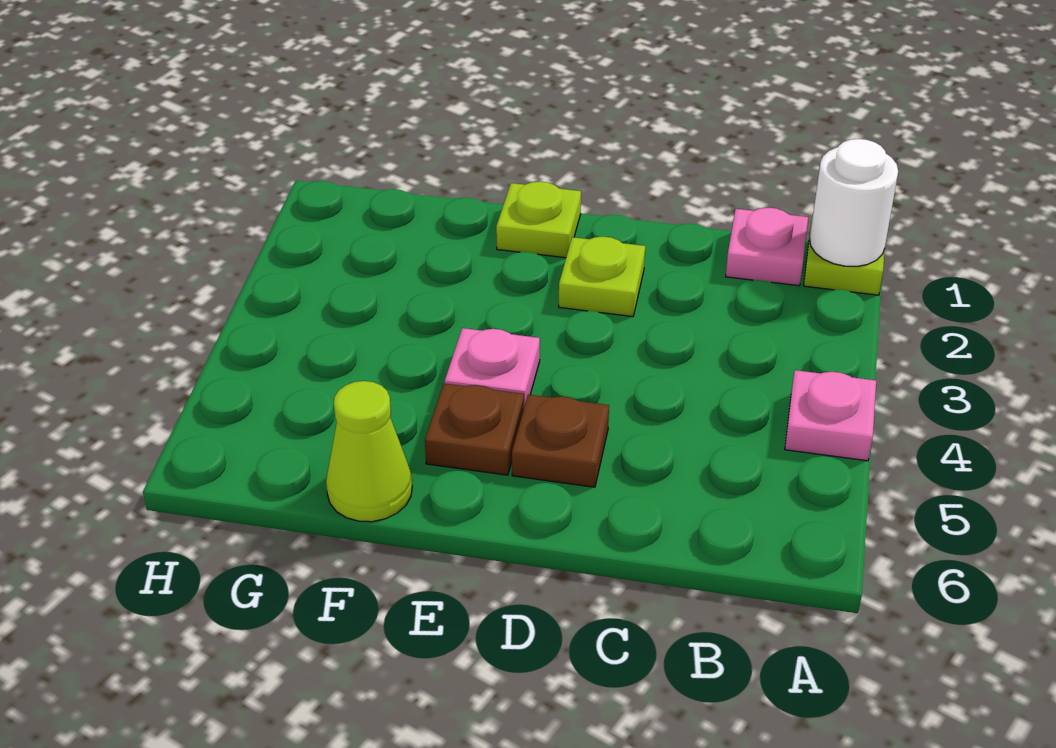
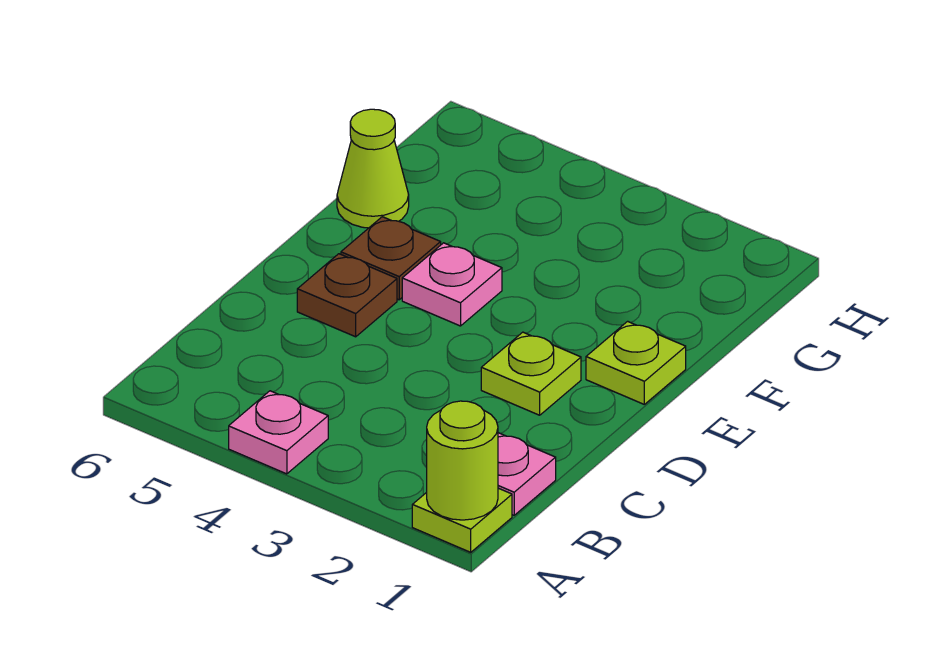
white round brick A1 level 2 -> lime round brick A1 level 2

